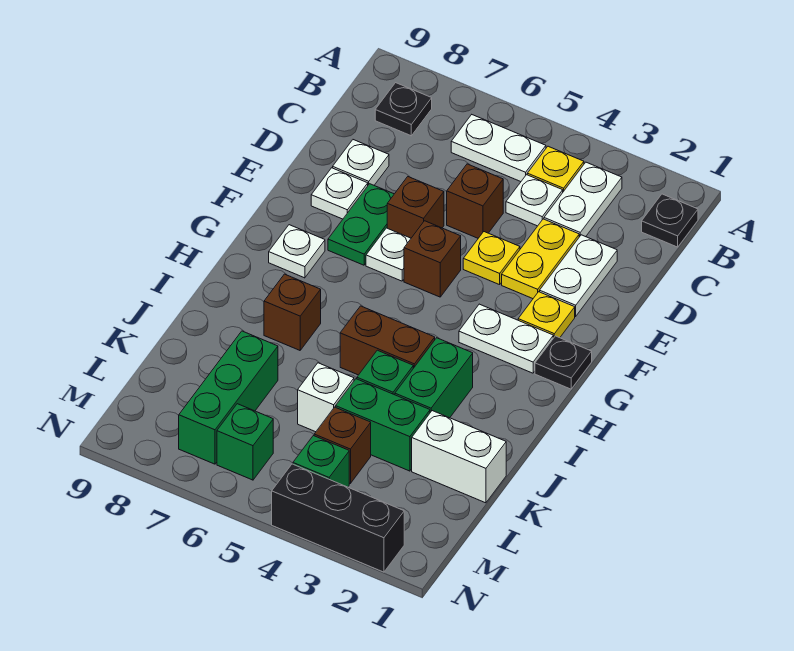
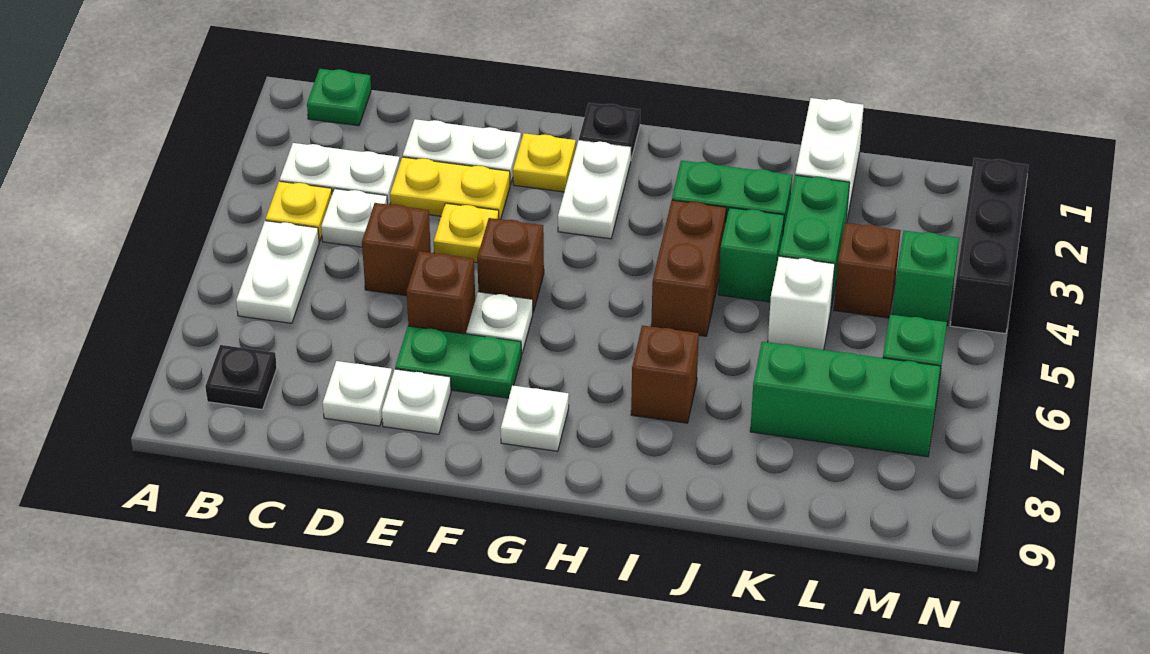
black plate B1 level 1 -> green plate B1 level 1

